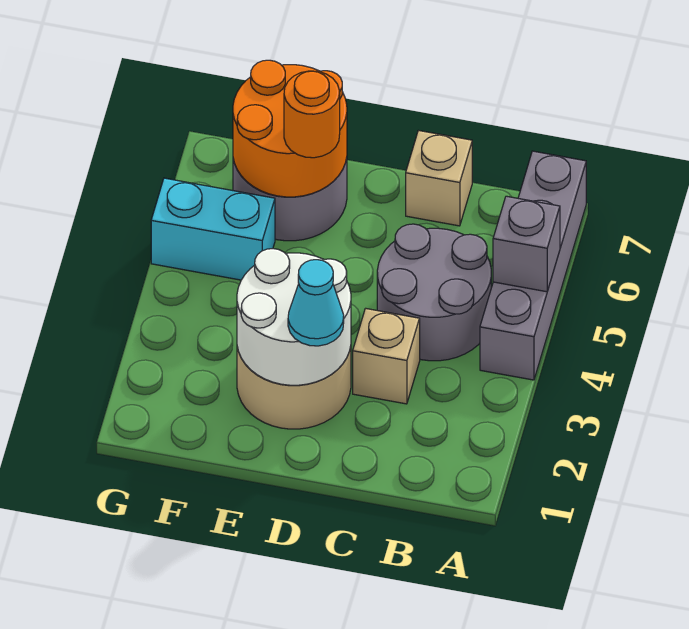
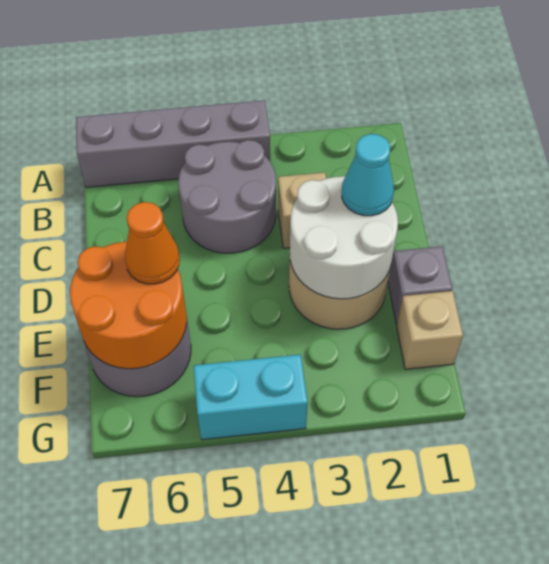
grey brick A5 level 2 -> grey brick E1 level 1
tan brick C7 level 1 -> tan brick F1 level 1
orange round brick E6 level 3 -> orange cone E6 level 3
cyan brick F5:G5 level 1 -> cyan brick G4:G5 level 1

